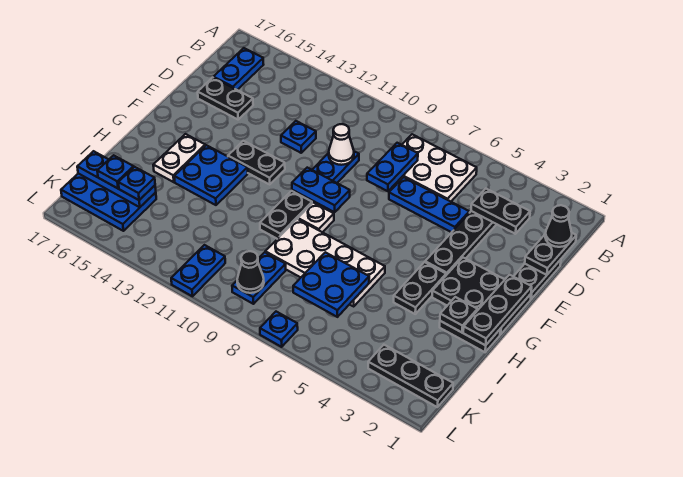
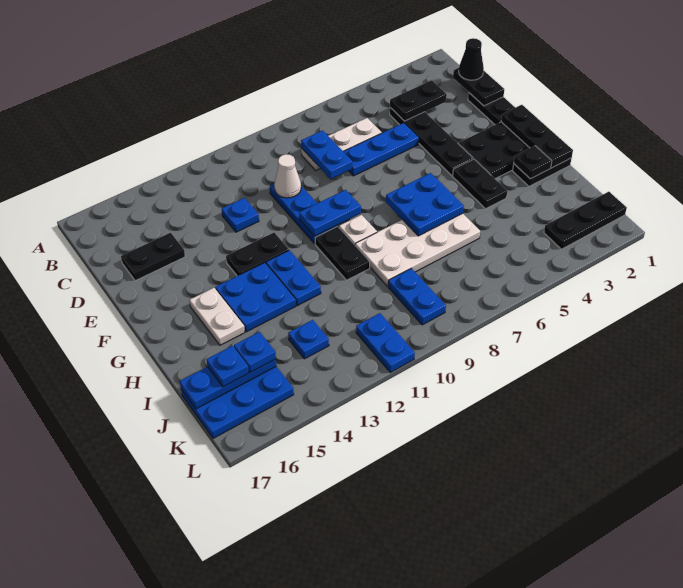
white plate B6:C8 level 1 -> white plate C6:C8 level 1
blue plate B16:C16 level 1 -> blue plate G12:H12 level 1
blue plate I6:J7 level 2 -> blue plate G6:H7 level 2
black cone K9 level 2 -> none
blue plate L7 level 1 -> blue plate J13 level 1

